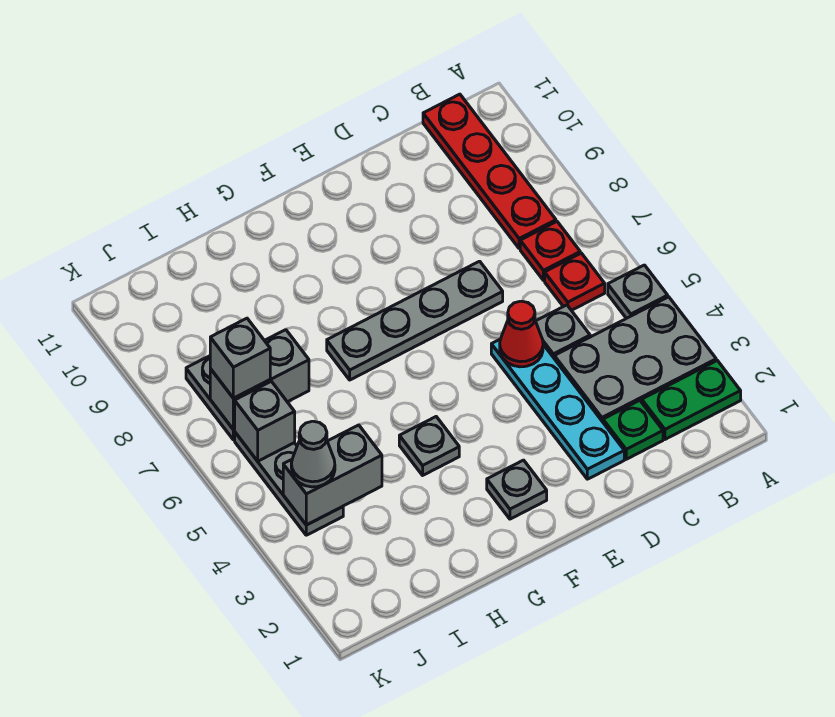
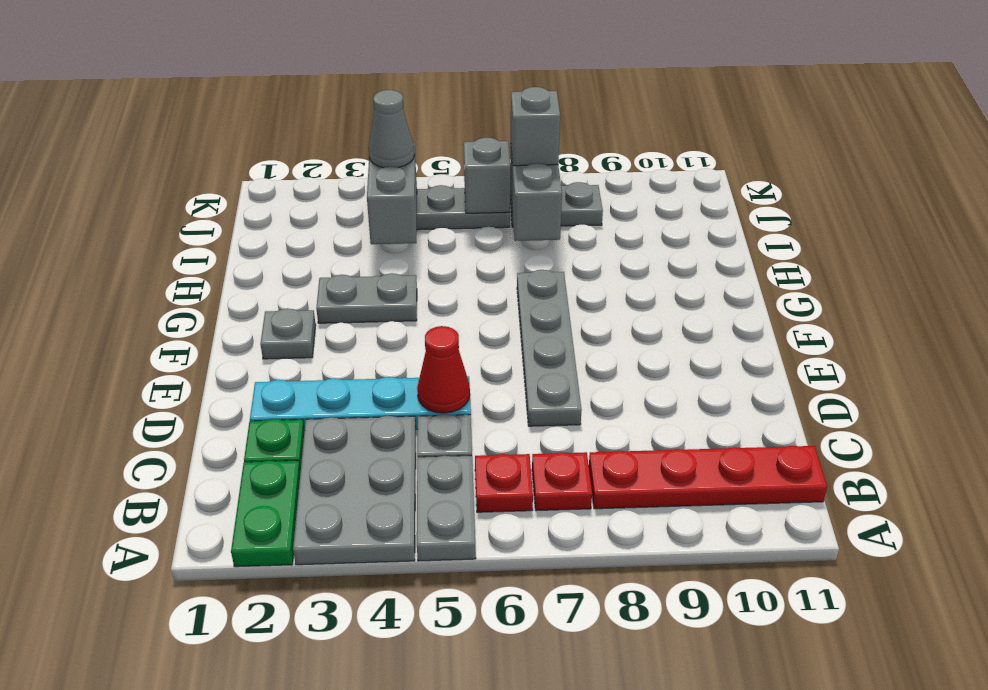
grey plate A5 level 1 -> grey plate A5:B5 level 1
grey plate G4 level 1 -> grey plate G3:G4 level 1

